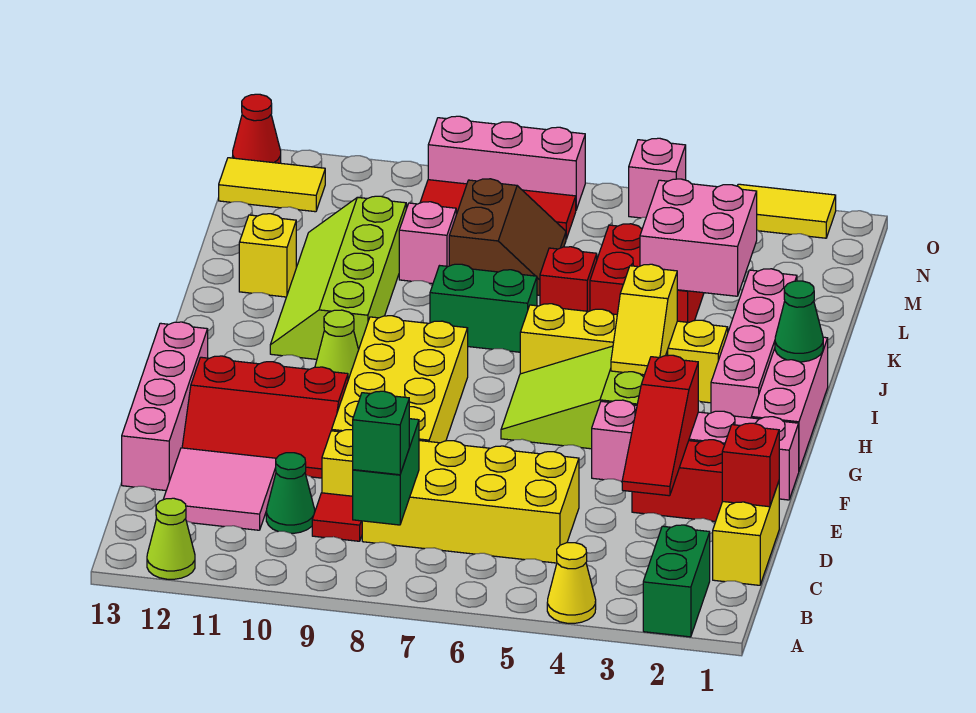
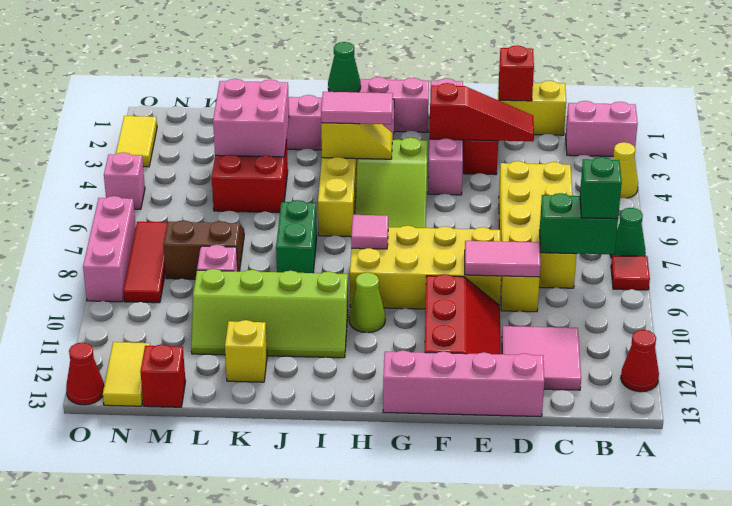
green brick A2:B2 level 1 -> pink brick A2:B2 level 1
lime cone A12 level 1 -> red cone A12 level 1
red tile C9 level 1 -> red tile A8 level 1
green cone C10 level 1 -> green cone A7 level 1
none -> pink tile D9:E9 level 2
none -> pink tile H4:I4 level 3
none -> pink tile H8 level 2
red brick K6 level 1 -> red brick M13 level 1

